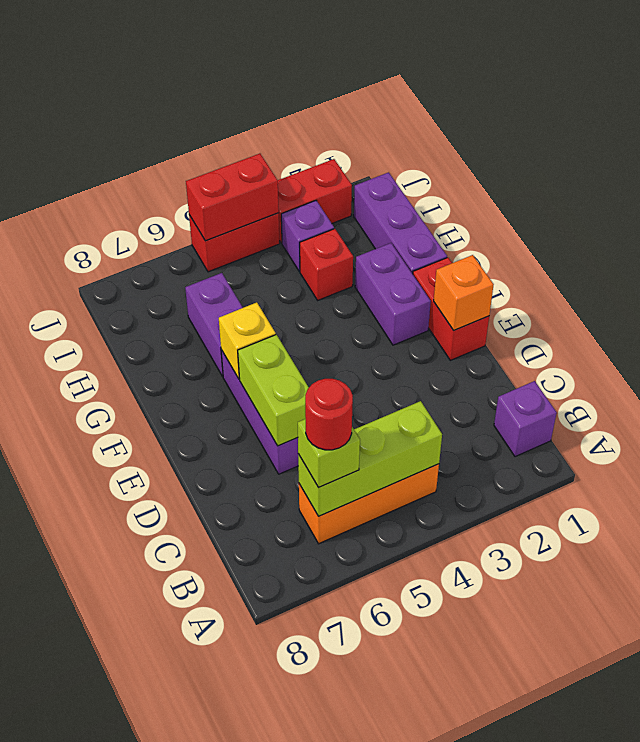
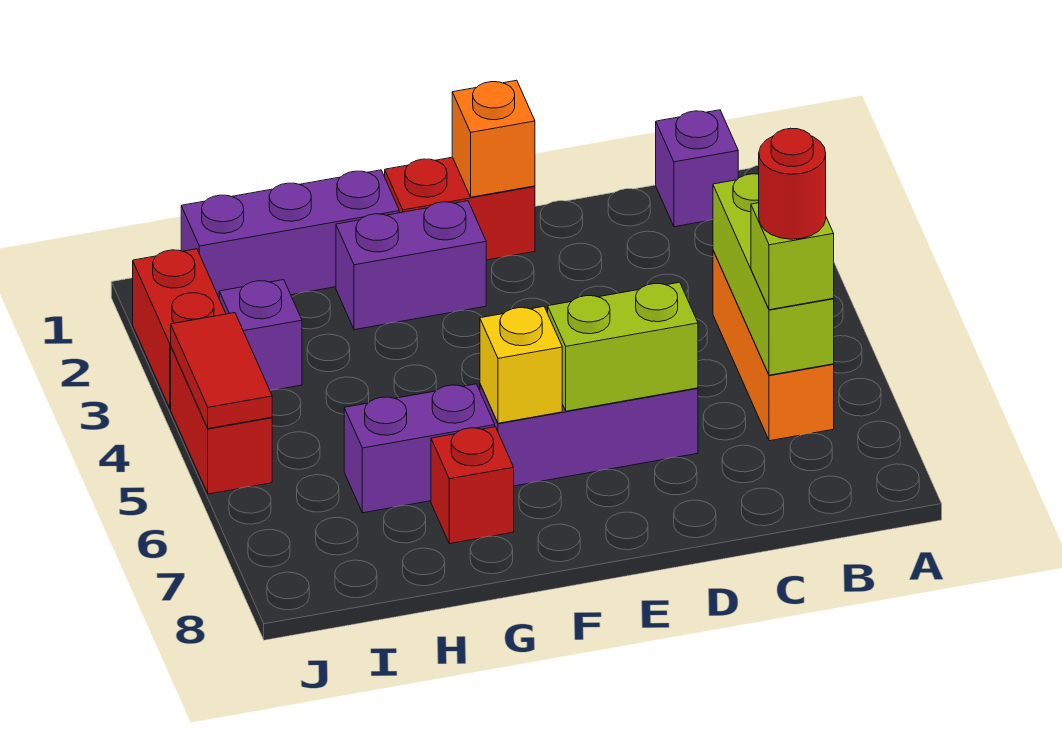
red brick H3 level 1 -> red brick G7 level 1
red brick J4:J5 level 2 -> red tile J4:J5 level 2

